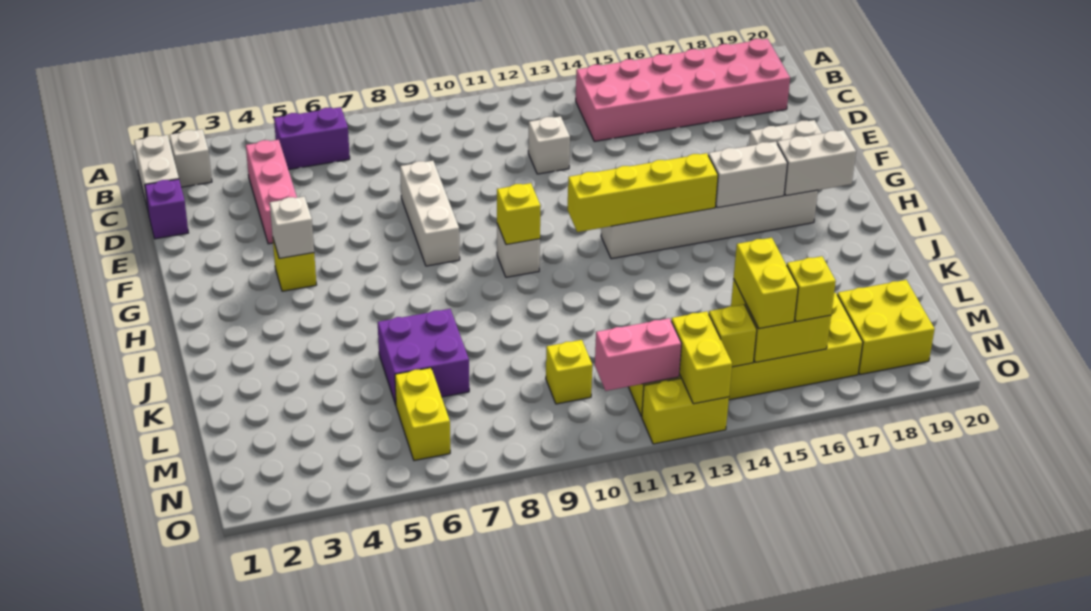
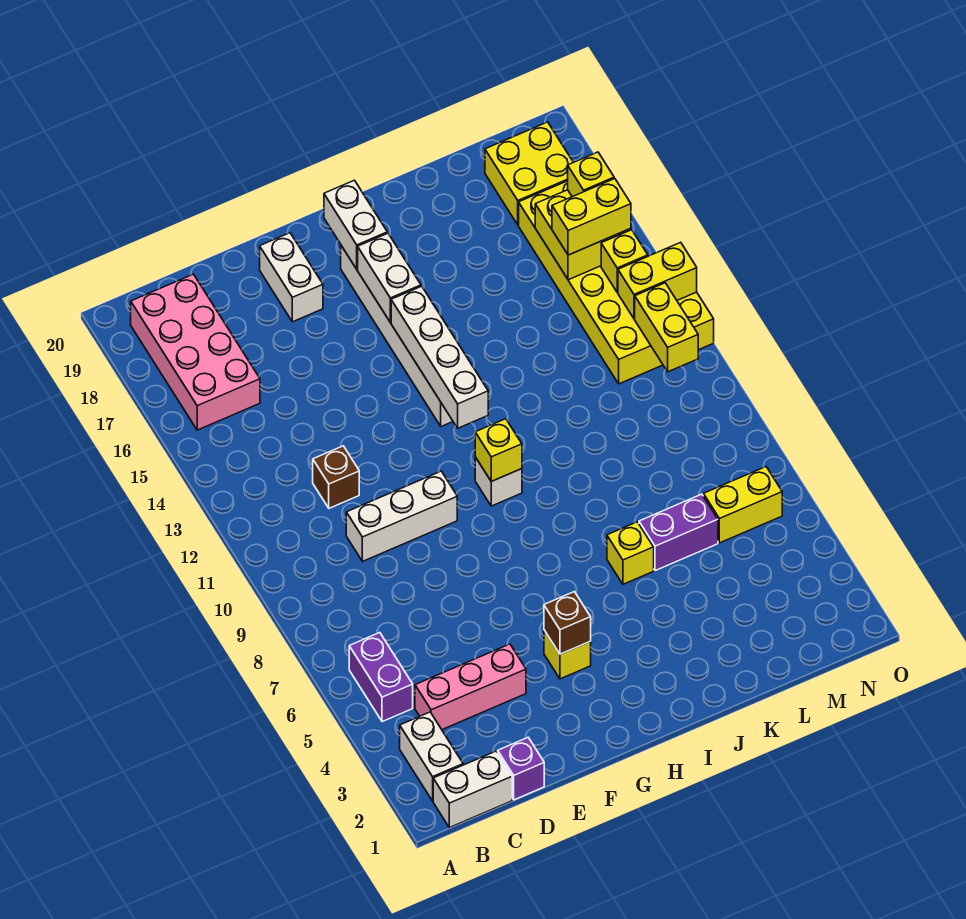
white brick B2 level 1 -> white brick B2:B3 level 1
pink brick B14:C19 level 1 -> pink brick B16:C19 level 1
white brick D12 level 1 -> brown brick D12 level 1
white brick E8:G8 level 1 -> white brick D10:F10 level 1
white brick G4 level 2 -> brown brick G4 level 2
yellow brick H12:H15 level 2 -> white brick H12:H15 level 2
purple brick K6:L7 level 1 -> purple brick K6:L6 level 1
yellow brick M10 level 1 -> yellow brick J6 level 1
pink brick N11:N12 level 2 -> yellow brick N11:N12 level 2

